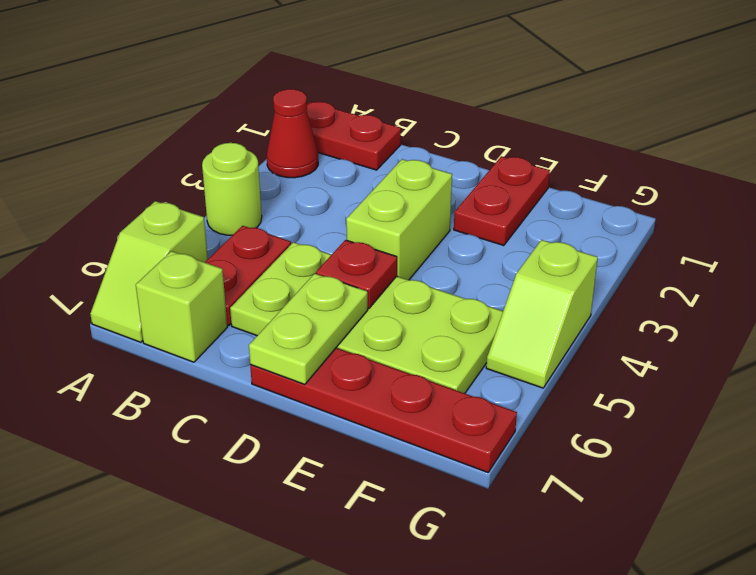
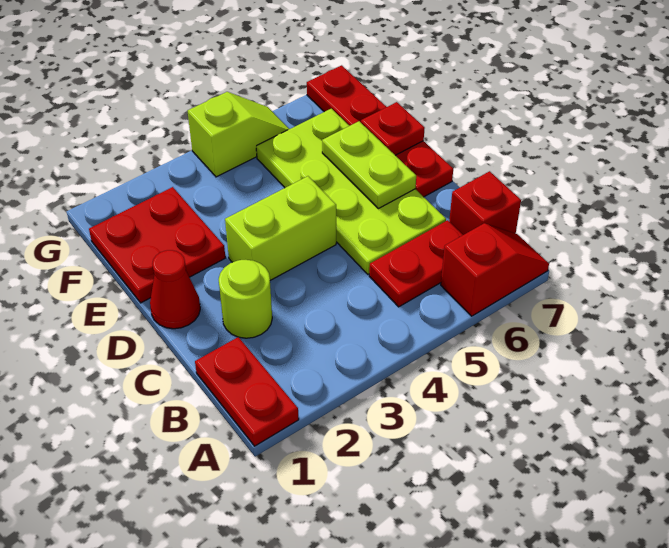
red cone A2 level 1 -> red cone D1 level 1
lime round brick A4 level 1 -> lime round brick C2 level 1
lime slope A6:A7 level 1 top 6 -> red slope A6:A7 level 1 top 6
lime brick B7 level 1 -> red brick B7 level 1
red plate D5 level 2 -> red plate E7 level 2
lime plate D6:D7 level 2 -> lime plate D6:E6 level 2
red plate E1:E2 level 1 -> red plate E1:F2 level 1

